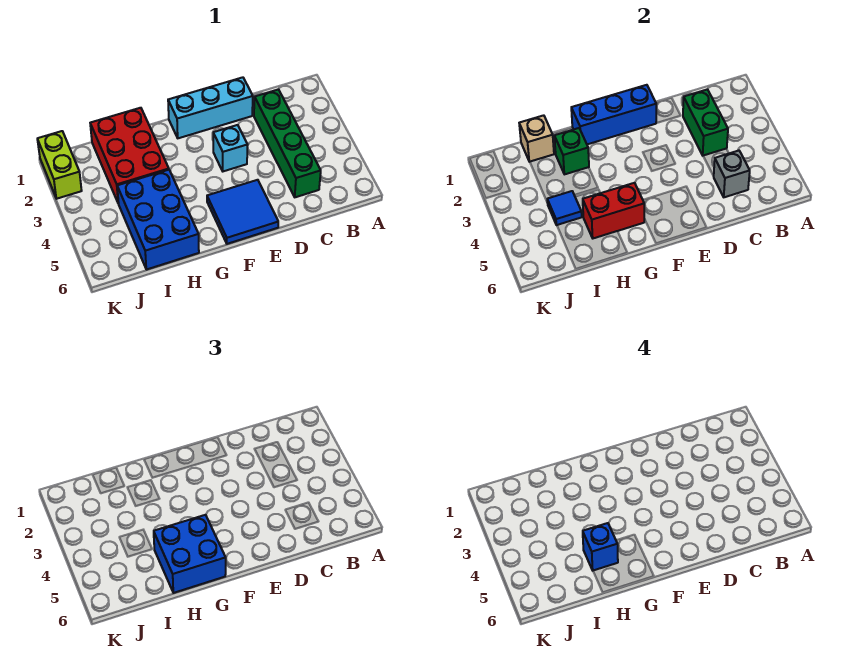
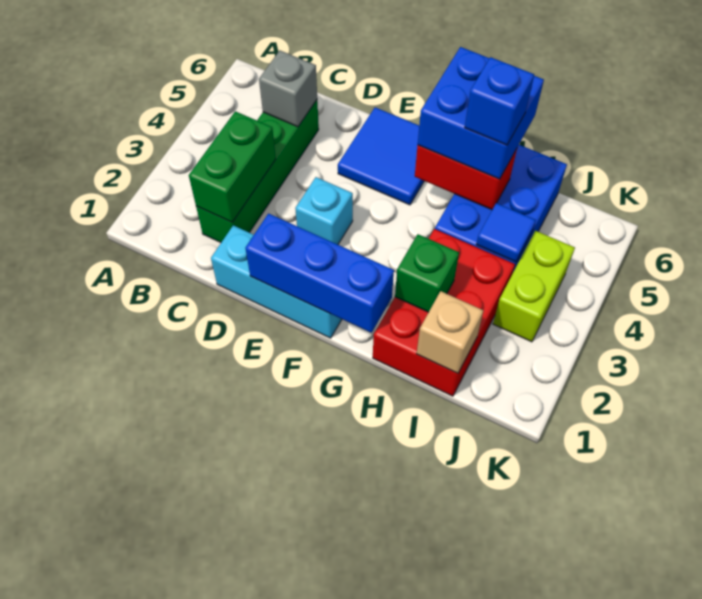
lime brick K1:K2 level 1 -> lime brick J3:J4 level 1

